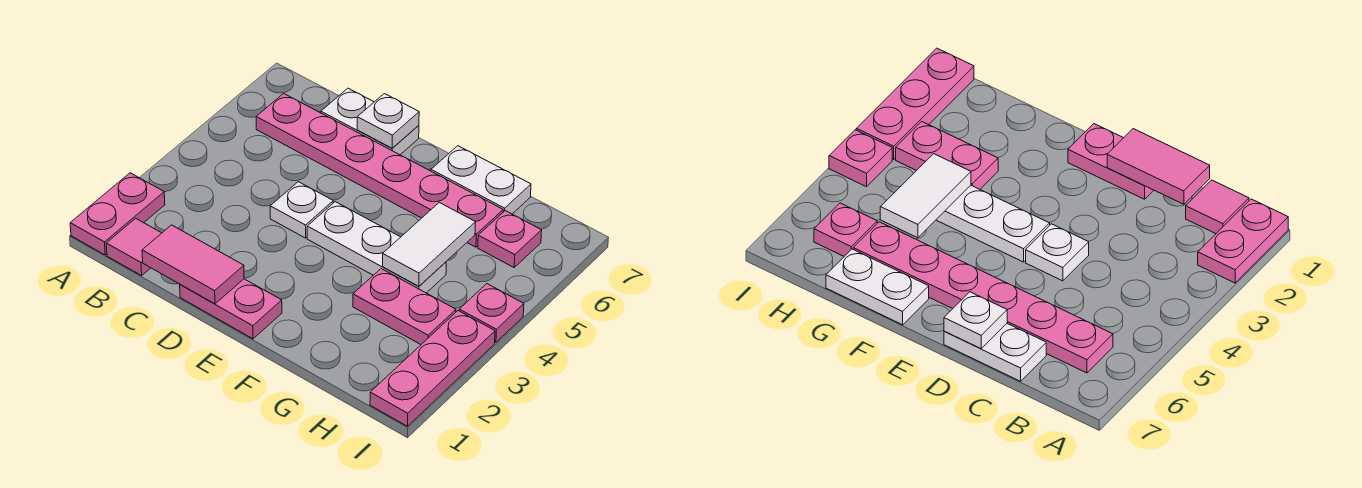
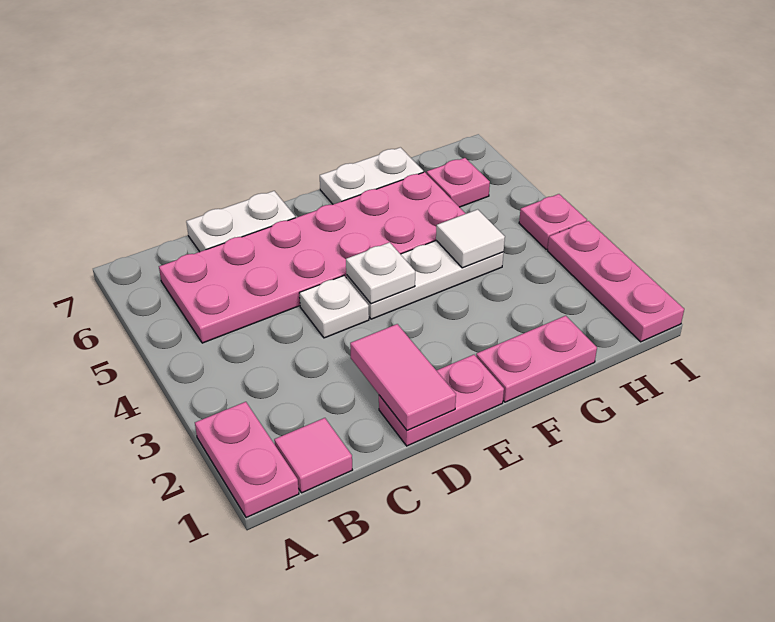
pink plate B6:G6 level 1 -> pink plate B5:G6 level 1
pink tile C1:D1 level 2 -> pink tile D1:D2 level 2
white plate D7 level 2 -> white plate E4 level 2
pink plate G3:H3 level 1 -> pink plate F1:G1 level 1
white tile G4:G5 level 2 -> white tile G4 level 2

